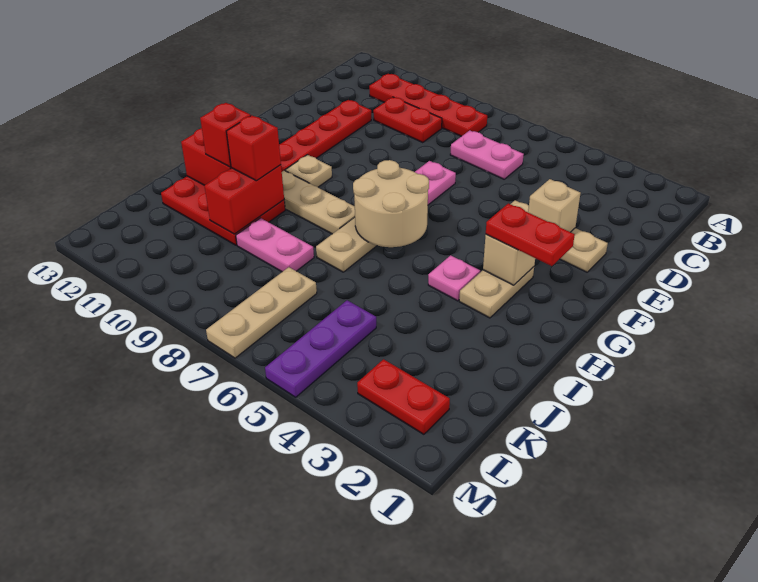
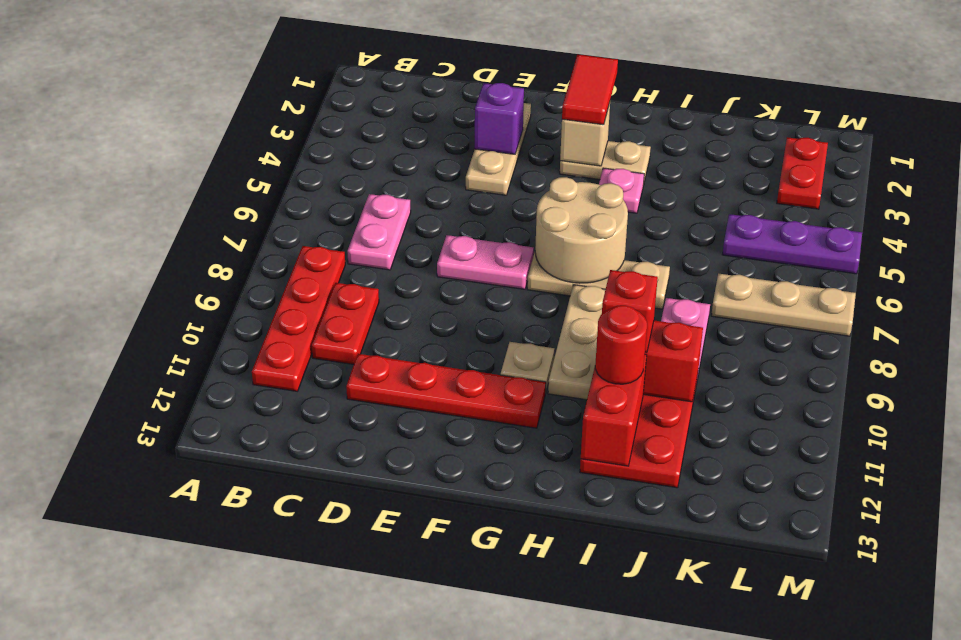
tan brick E3 level 2 -> purple brick E3 level 2
red plate G2:G3 level 3 -> red tile G2:G3 level 3
red brick I11 level 3 -> red round brick I11 level 3

